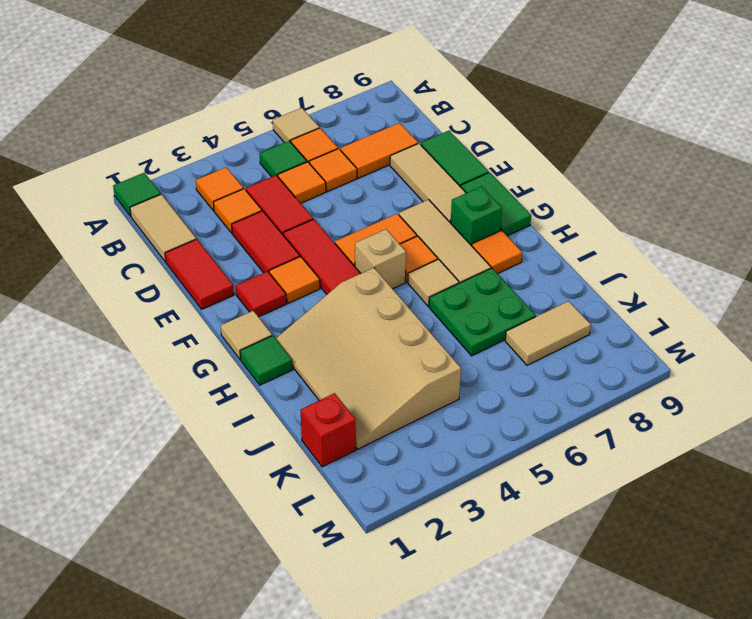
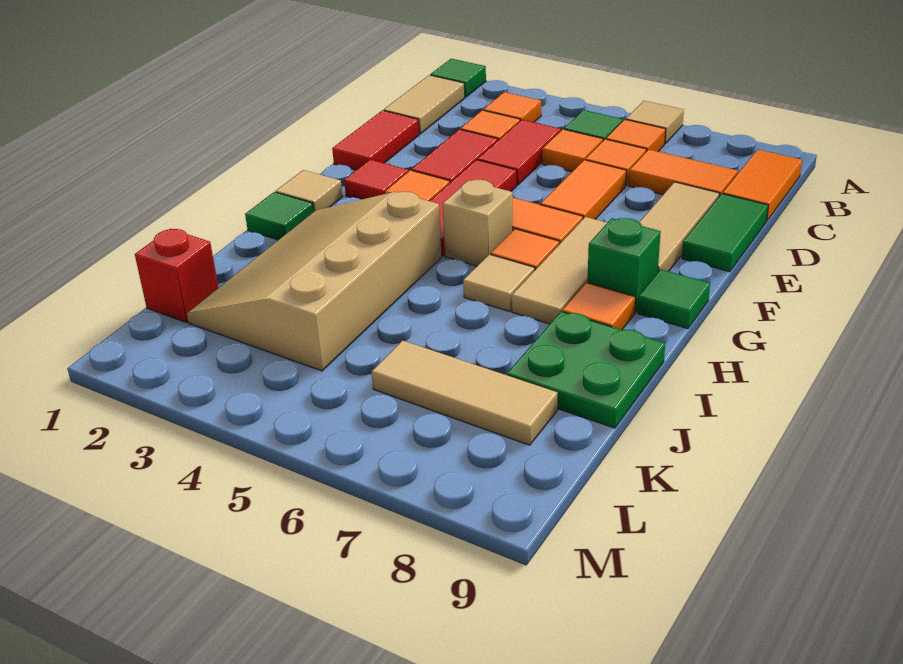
none -> orange tile B9:C9 level 1
none -> orange tile D6:E6 level 1
green tile F9:G9 level 1 -> green tile G9 level 1
green plate I6:J7 level 1 -> green plate I8:J9 level 1
tan tile K7:K8 level 1 -> tan tile K6:K8 level 1

